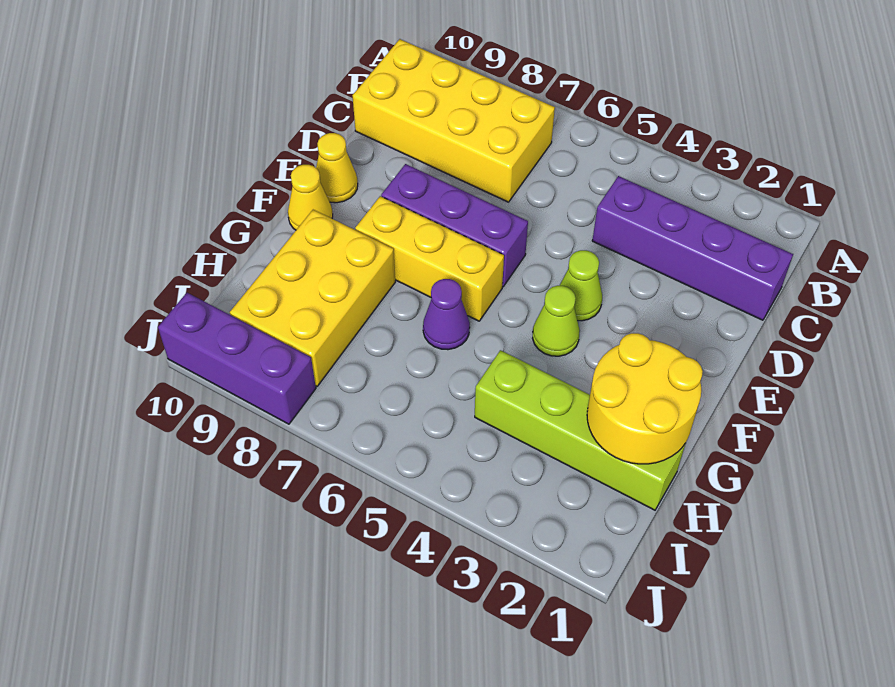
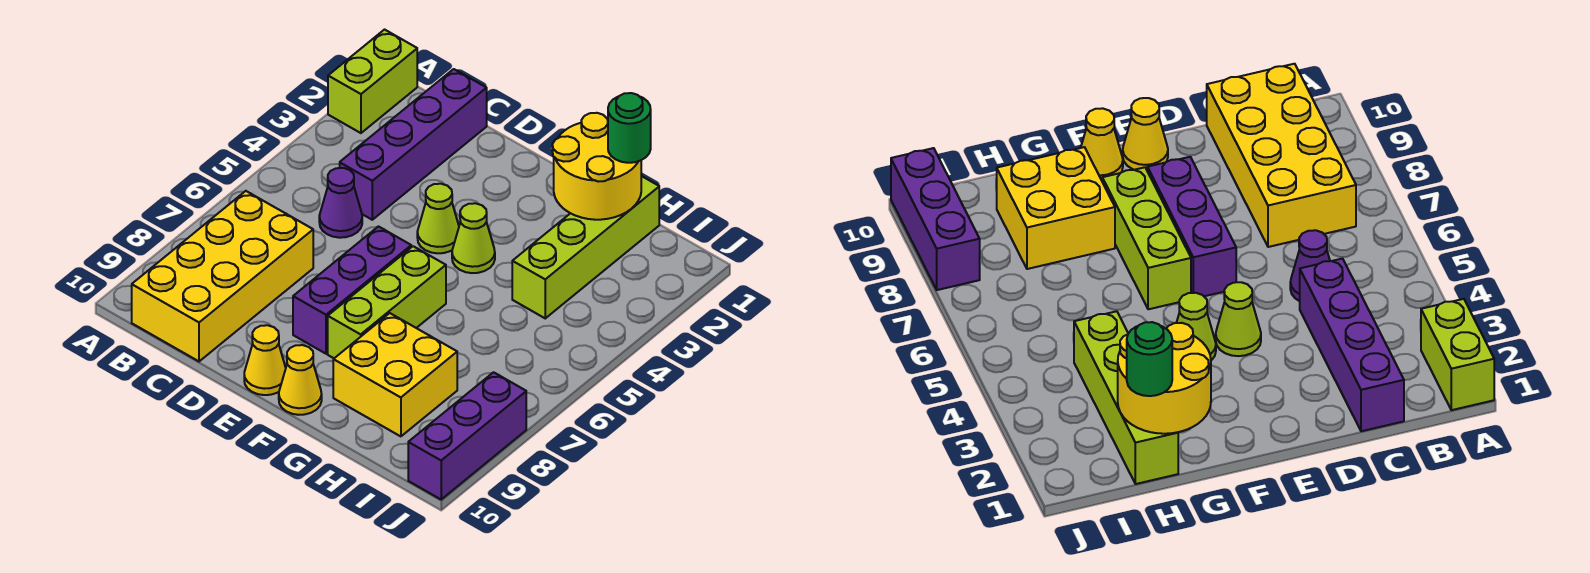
none -> lime brick A1:A2 level 1
yellow brick F6:F8 level 1 -> lime brick F6:F8 level 1
purple cone G6 level 1 -> purple cone C5 level 1
yellow brick G8:I9 level 1 -> yellow brick G8:H9 level 1
none -> green round brick H1 level 3

